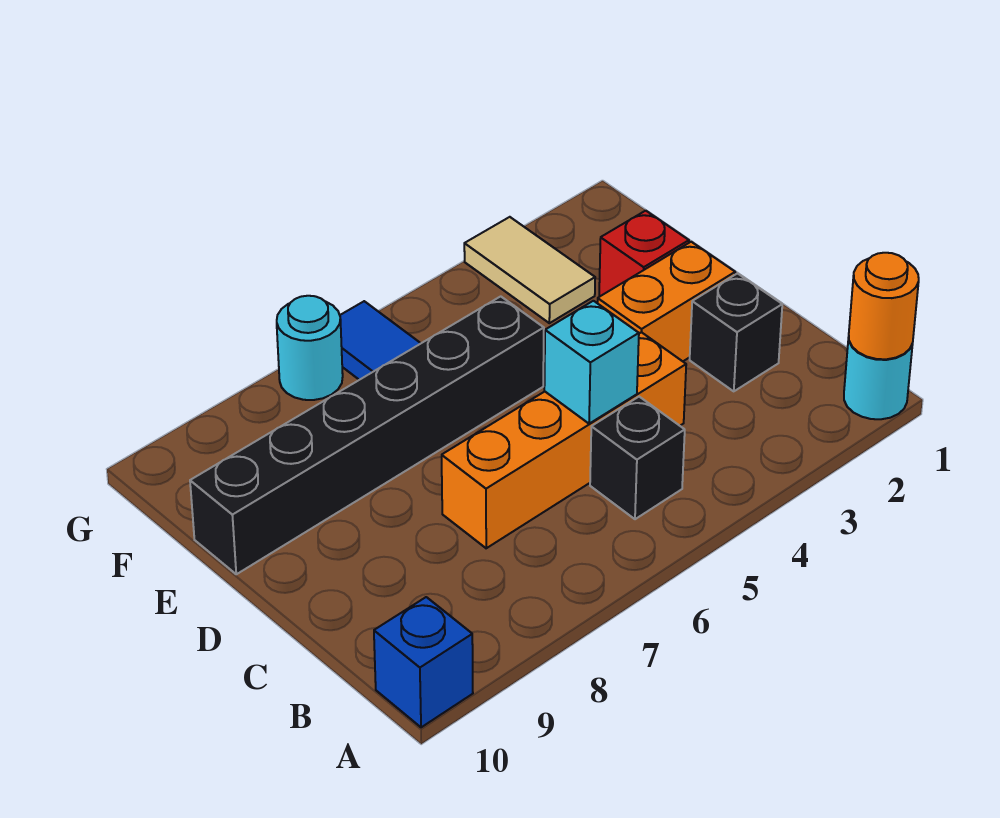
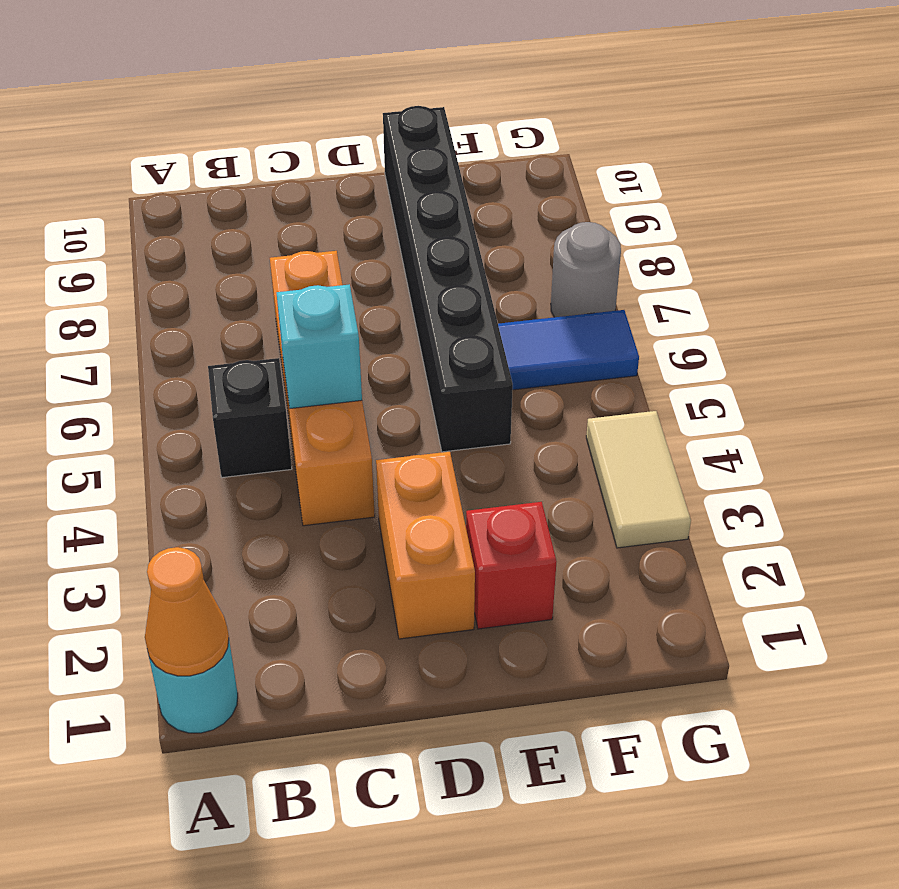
orange round brick A1 level 2 -> orange cone A1 level 2
blue brick A10 level 1 -> none
black brick C2 level 1 -> none
tan tile F3:G3 level 1 -> tan tile G3:G4 level 1
cyan round brick G7 level 1 -> grey round brick G7 level 1

